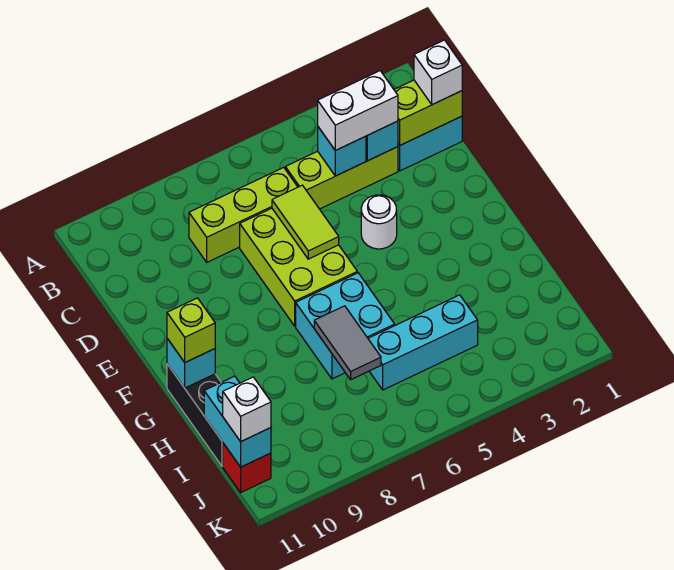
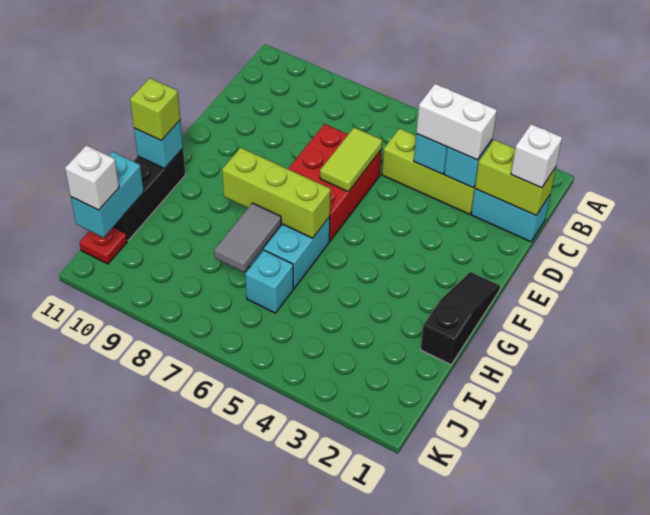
lime brick C6:C8 level 1 -> lime brick G6:G8 level 2
lime brick D6:F7 level 1 -> red brick D6:F7 level 1
white round brick E4 level 1 -> none
none -> black slope F1:H1 level 1 top H
cyan brick I4:I6 level 1 -> cyan brick I6 level 1
red brick J11 level 1 -> red plate J11 level 1

